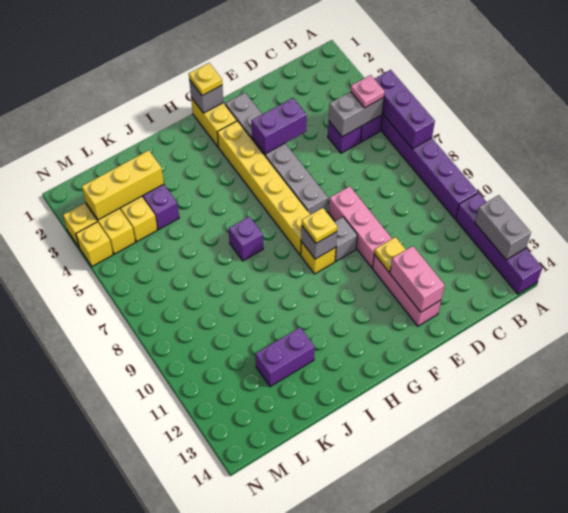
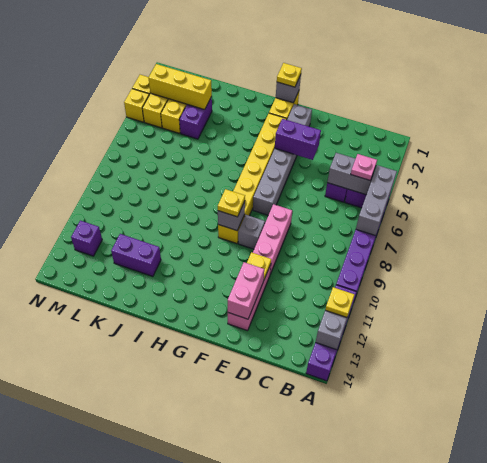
purple brick A5:A7 level 2 -> grey brick A5:A7 level 2
none -> yellow plate A12 level 3
purple brick I7 level 1 -> purple brick M12 level 1

